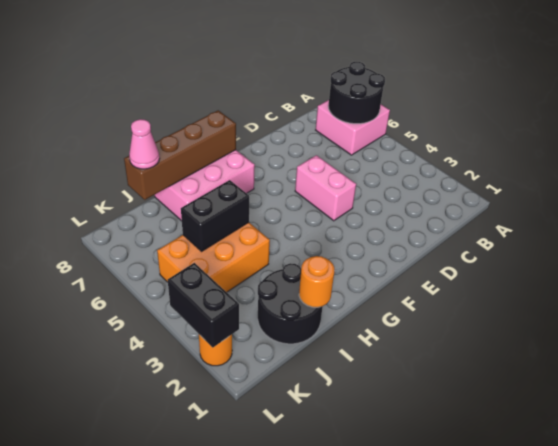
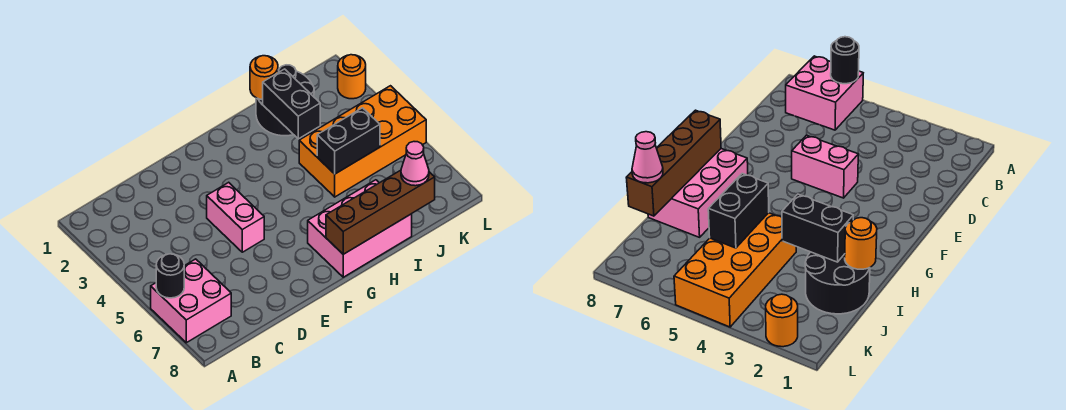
black round brick A6:B7 level 2 -> black round brick A6 level 2
orange brick I4:K5 level 1 -> orange brick I4:L5 level 1
black brick L2:L3 level 2 -> black brick I2:I3 level 2

